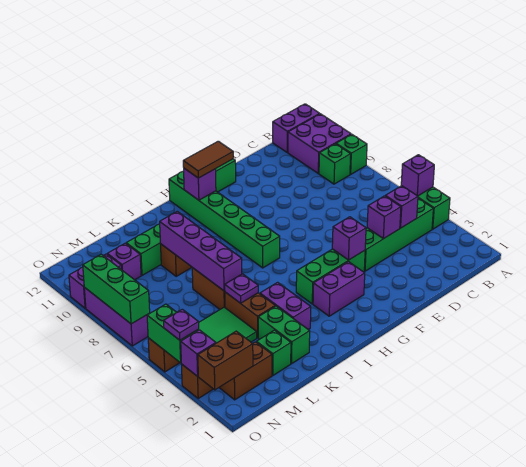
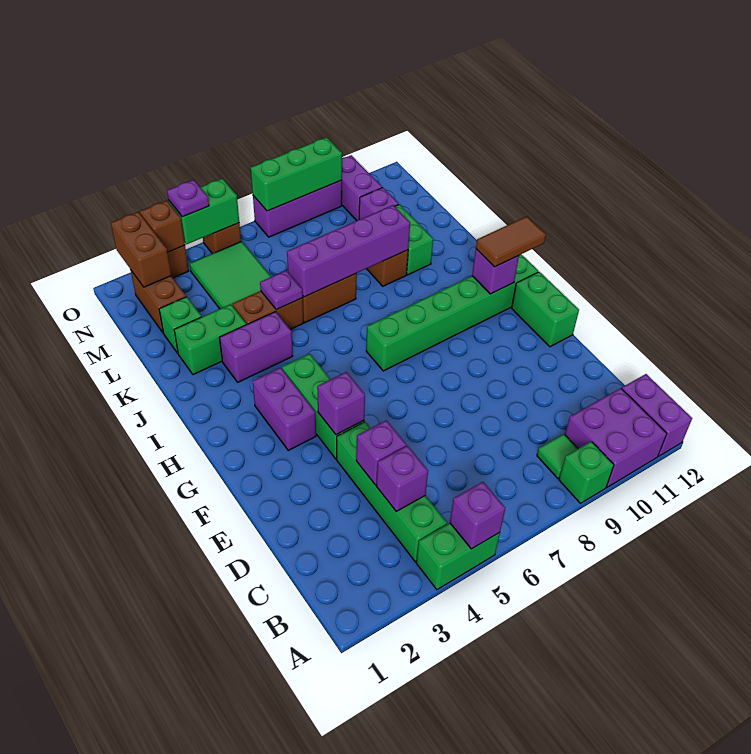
green brick B9 level 1 -> green tile B9 level 1
brown tile G11:H11 level 3 -> brown tile H11:H12 level 3
purple brick O3 level 2 -> brown brick O3 level 2

